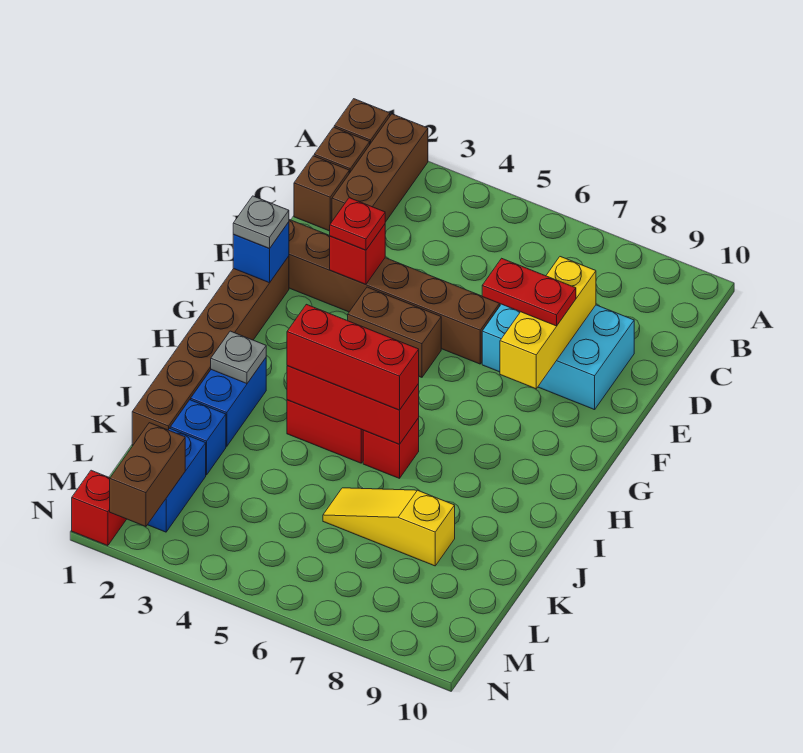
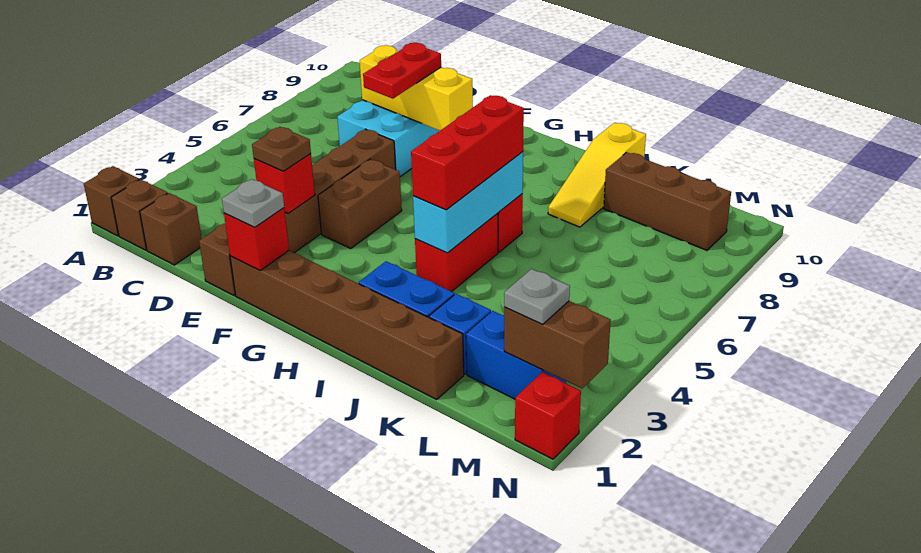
brown brick A2:C2 level 1 -> brown brick K9:M9 level 1
red plate E3 level 3 -> brown plate E3 level 3
blue brick F1 level 2 -> red brick F1 level 2
grey plate I2 level 2 -> grey plate M2 level 3
red brick I4:I6 level 2 -> cyan brick I4:I6 level 2
yellow slope K6:K8 level 1 top 8 -> yellow slope J8:J10 level 1 top 10

